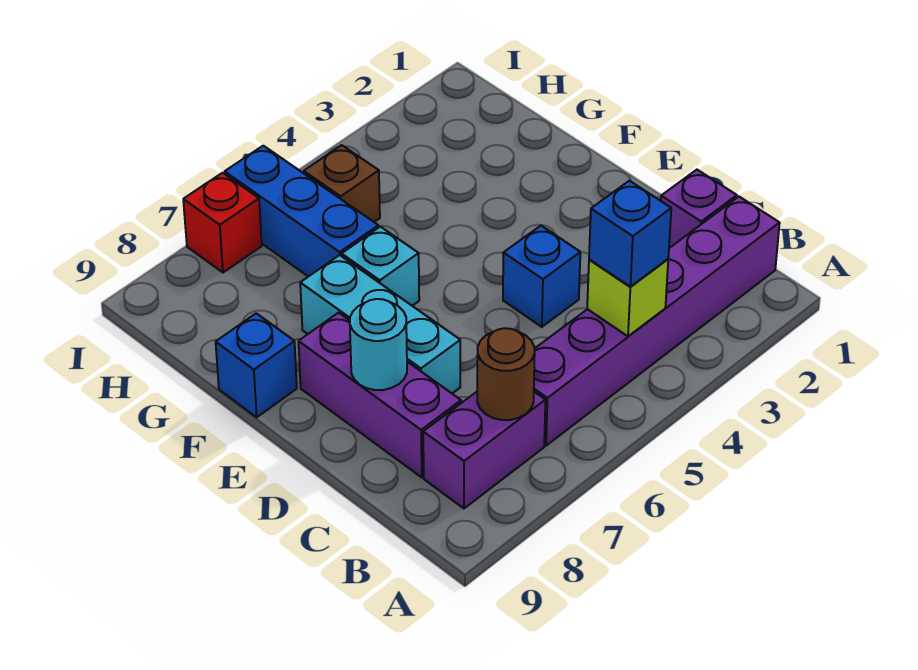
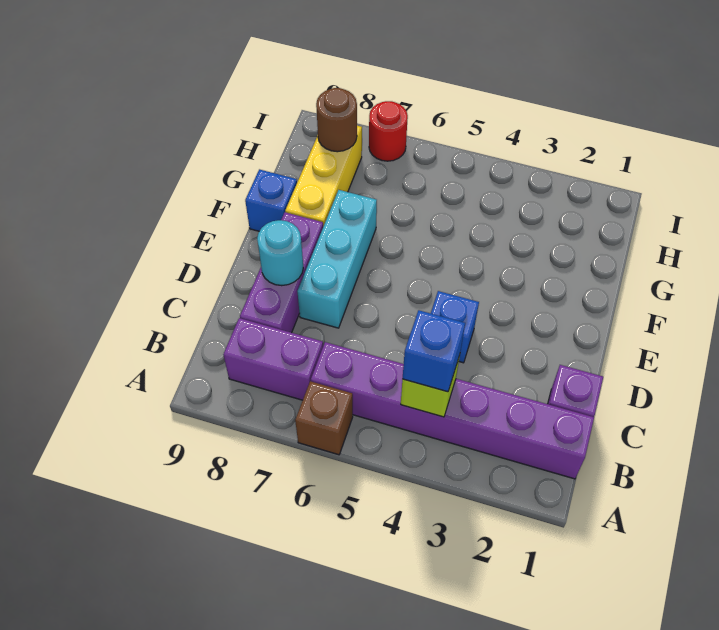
brown round brick B7 level 2 -> brown round brick H8 level 2
cyan brick F6 level 1 -> none
none -> yellow brick F8:H8 level 1
blue brick G6:I6 level 1 -> none
brown brick H5 level 1 -> brown brick A6 level 1
red brick I7 level 1 -> red round brick I7 level 1

